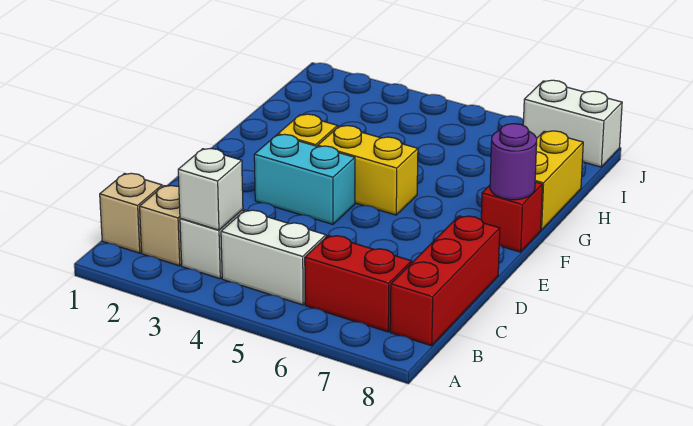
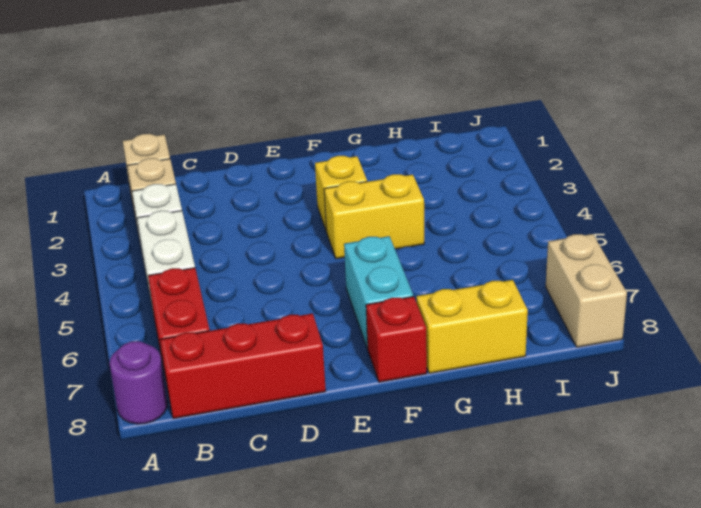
white brick B3 level 2 -> none
cyan brick E3:E4 level 1 -> cyan brick F6:F7 level 1
yellow brick F4:F5 level 1 -> yellow brick F4:G4 level 1
purple round brick F8 level 2 -> purple round brick A8 level 1
white brick J7:J8 level 1 -> tan brick J7:J8 level 1

